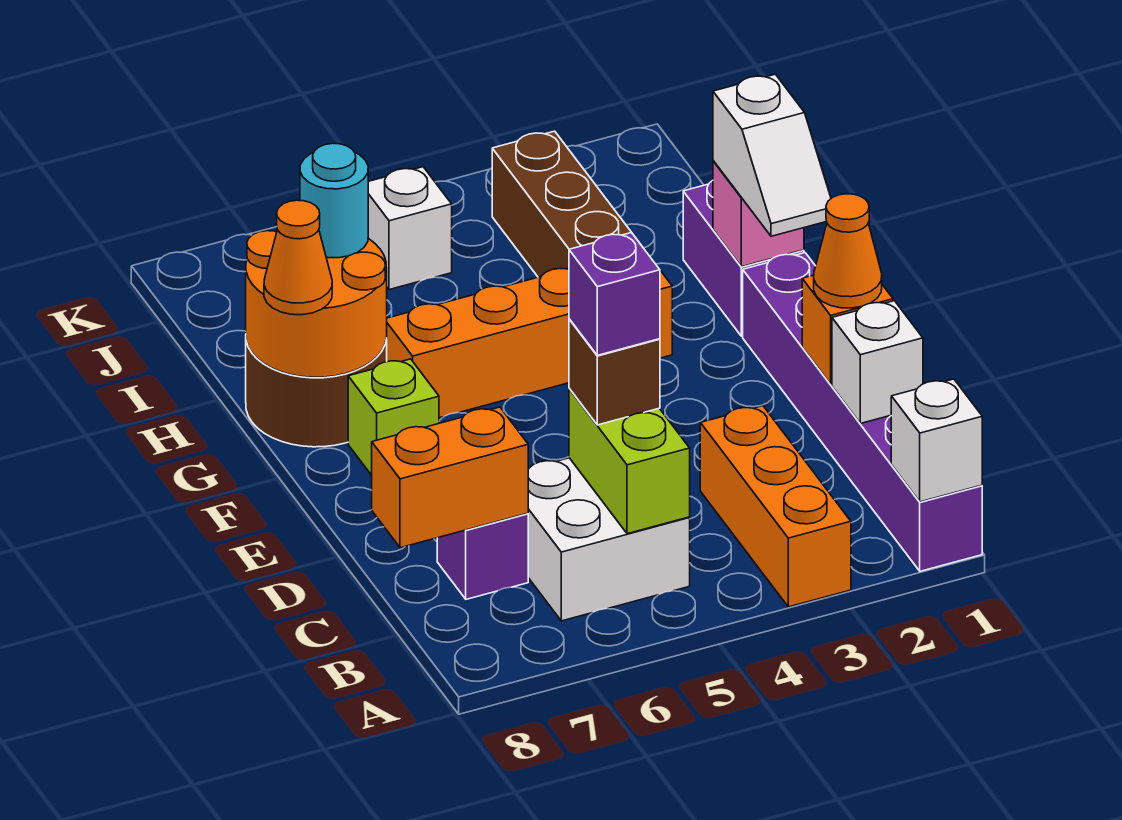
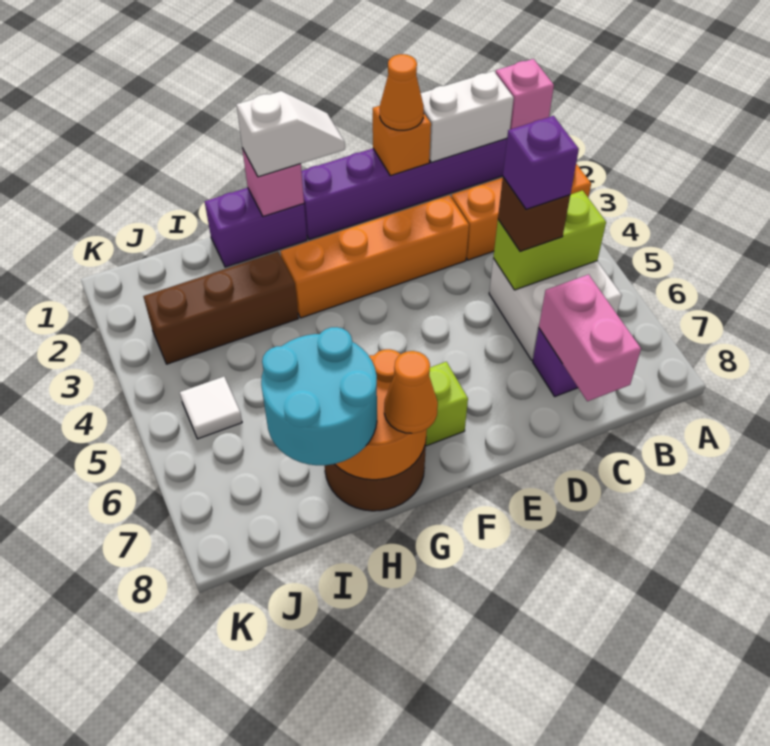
white brick A1 level 2 -> pink brick A1 level 2
white brick C1 level 2 -> white brick B1:C1 level 2
orange brick C7:C8 level 2 -> pink brick C7:C8 level 2
orange brick G3:G6 level 1 -> orange brick D3:G3 level 1
cyan round brick H7 level 3 -> cyan round brick H7:I8 level 3
white brick J5 level 1 -> white tile J5 level 1

